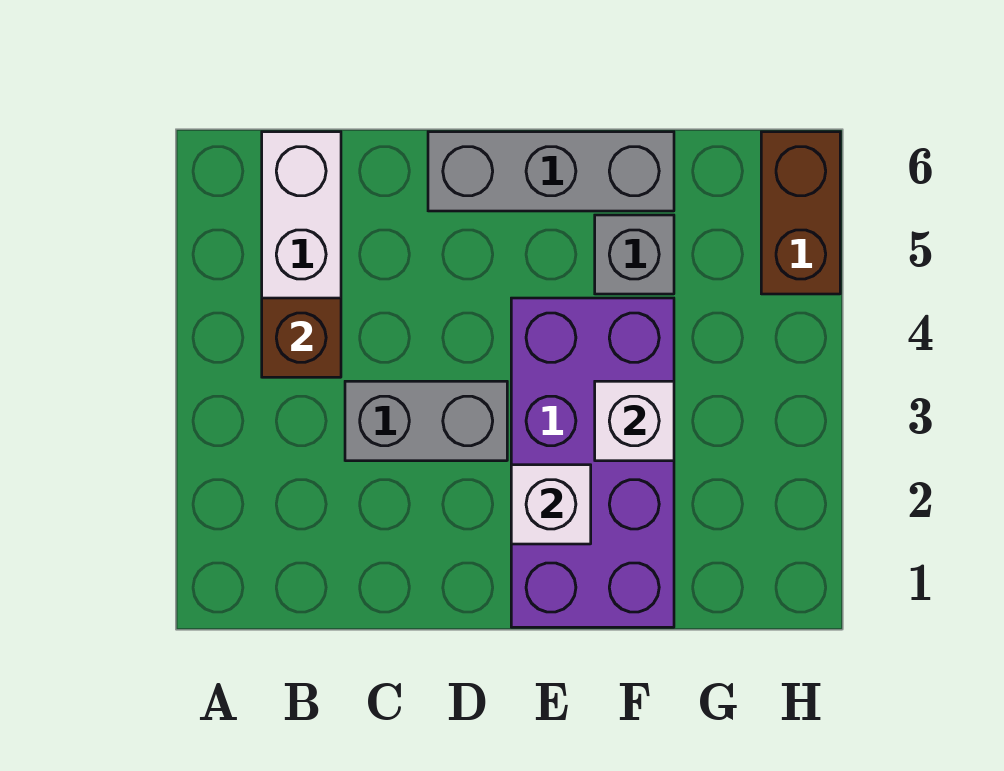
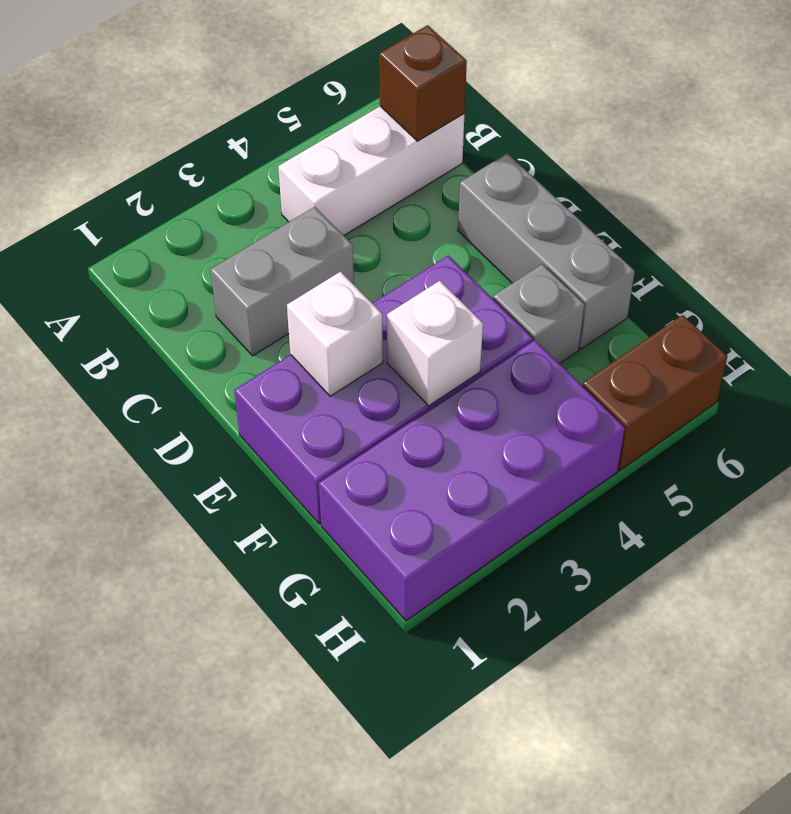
brown brick B4 level 2 -> brown brick B6 level 2
grey brick C3:D3 level 1 -> grey brick C2:C3 level 1
none -> purple brick G1:H4 level 1

